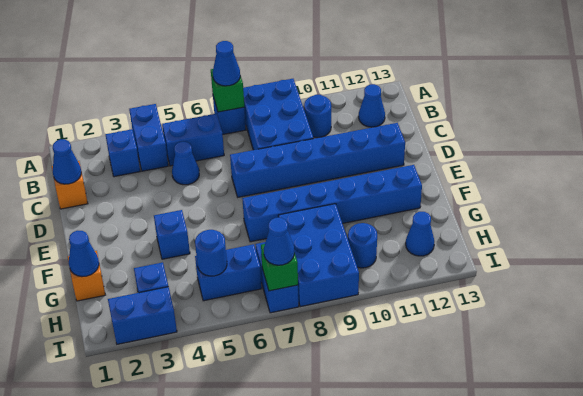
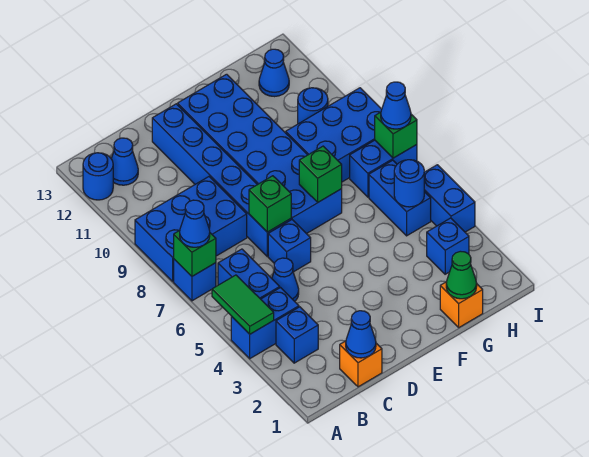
none -> green tile A4:A5 level 2
blue round brick B10 level 1 -> blue round brick A12 level 1
none -> green brick D7 level 2
blue brick F4 level 1 -> blue brick D6 level 1
blue brick F7:F12 level 1 -> blue brick E7:F12 level 1
none -> green brick F7 level 2
blue cone G1 level 2 -> green cone G1 level 2
blue brick I2:I3 level 1 -> blue brick I4:I5 level 1

